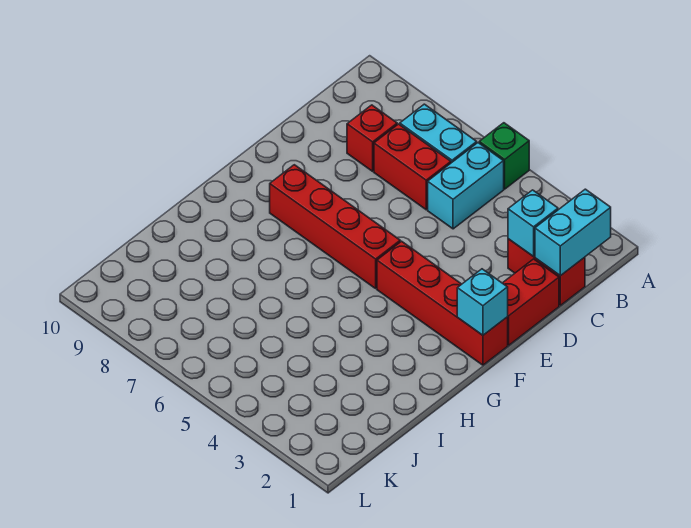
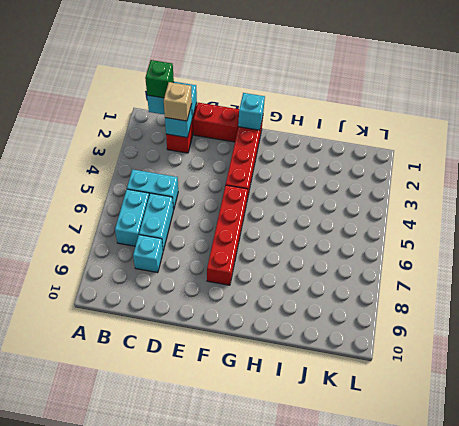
green brick A5 level 1 -> green brick B1 level 3
none -> tan brick C2 level 3
red brick C6:C7 level 1 -> cyan brick C6:C7 level 1
red brick C8 level 1 -> cyan brick C8 level 1

